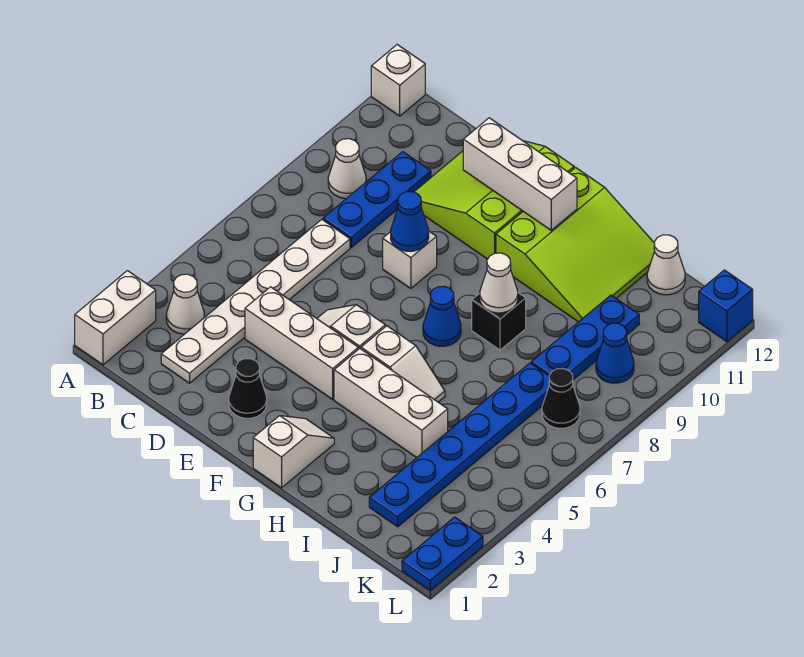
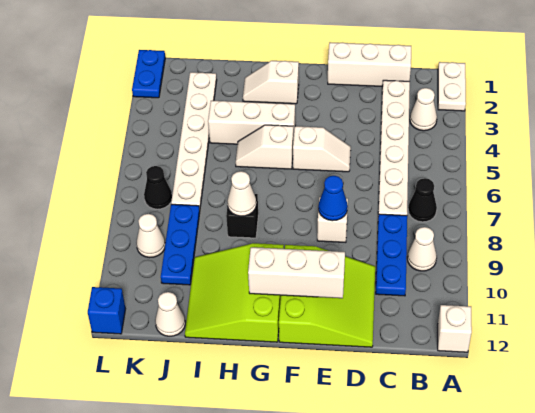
white brick A1:A2 level 1 -> white plate A1:A2 level 1
white brick D4:F4 level 1 -> white brick C1:E1 level 1
black cone E2 level 1 -> black cone B7 level 1
white slope G1:G2 level 1 top 1 -> white slope G2:H2 level 1 top G
blue cone G7 level 1 -> none
blue plate J2:J7 level 1 -> white plate J2:J7 level 1
blue cone K9 level 1 -> white cone K9 level 1

